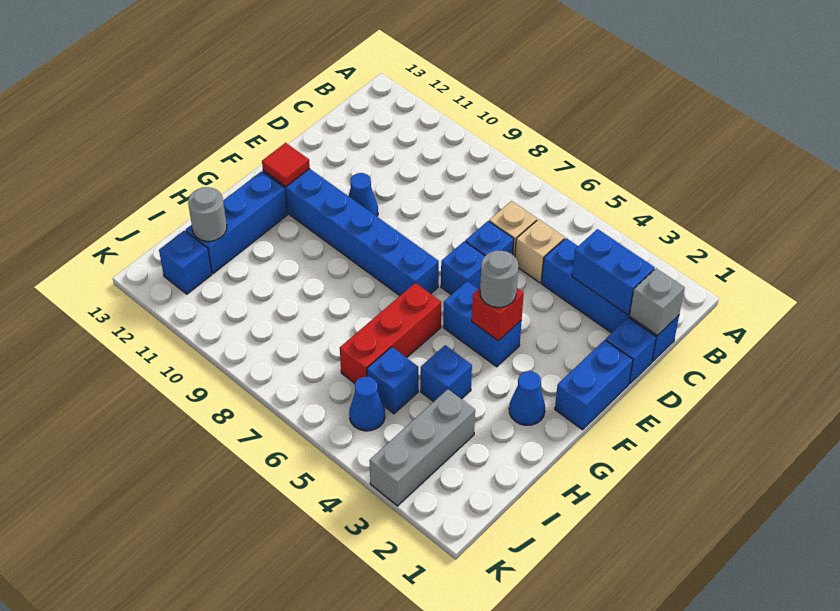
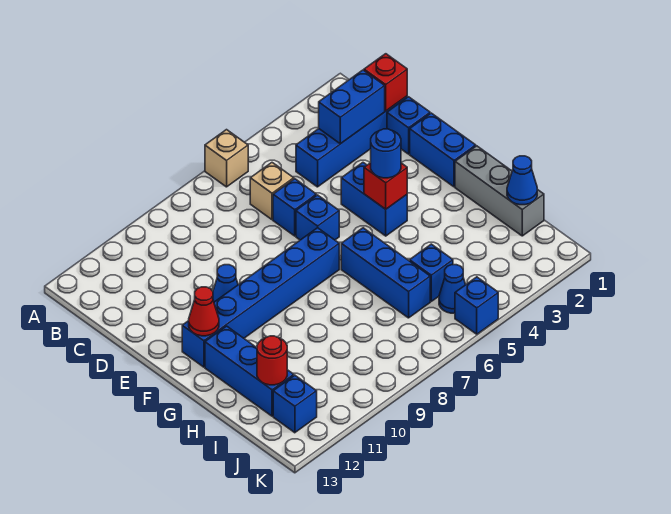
grey brick C1 level 2 -> red brick C1 level 2
tan brick C5 level 1 -> tan brick A6 level 1
blue brick F4:F5 level 1 -> blue brick E4:F4 level 1
grey round brick F4 level 3 -> blue round brick F4 level 3
red tile F12 level 2 -> red cone F12 level 2
blue cone G2 level 1 -> blue cone I1 level 2
red brick G6:I6 level 1 -> blue brick G6:I6 level 1
blue brick H4 level 1 -> blue brick K5 level 1
grey brick I3:K3 level 1 -> grey brick G1:I1 level 1
grey round brick I12 level 2 -> red round brick I12 level 2

